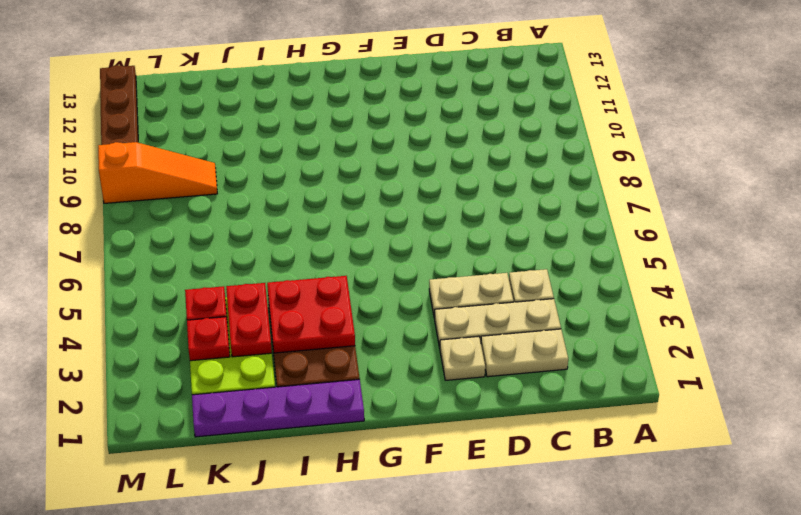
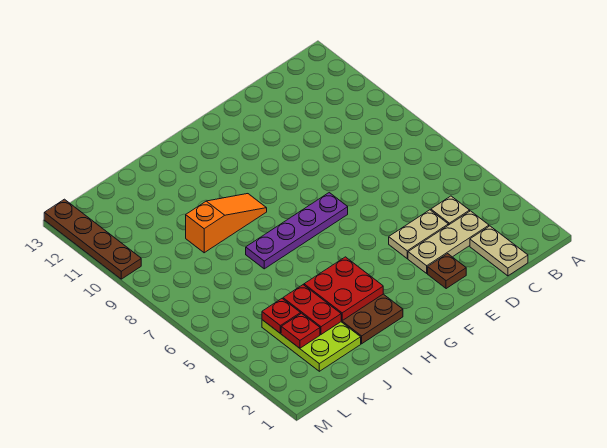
tan plate C2:D2 level 1 -> tan plate C1:C2 level 1
tan plate E2 level 1 -> brown plate E2 level 1
purple plate H1:K1 level 1 -> purple plate F7:I7 level 1
orange slope K9:M9 level 1 top M -> orange slope H9:J9 level 1 top J

